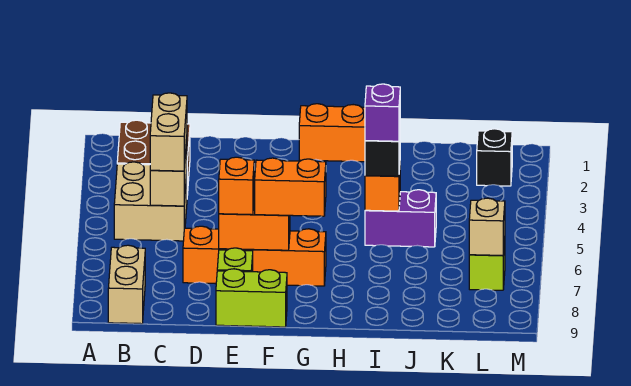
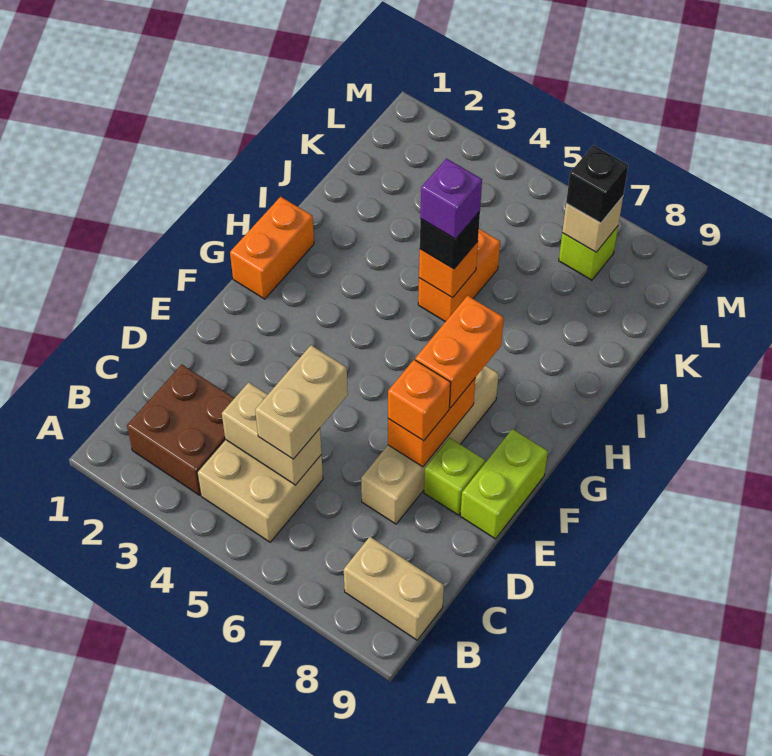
tan brick C4:C5 level 3 -> tan brick C5:D5 level 3
orange brick D7:G7 level 1 -> tan brick D7:G7 level 1
purple brick I5:J5 level 1 -> orange brick I5:J5 level 1
black brick L2 level 1 -> black brick L7 level 3

